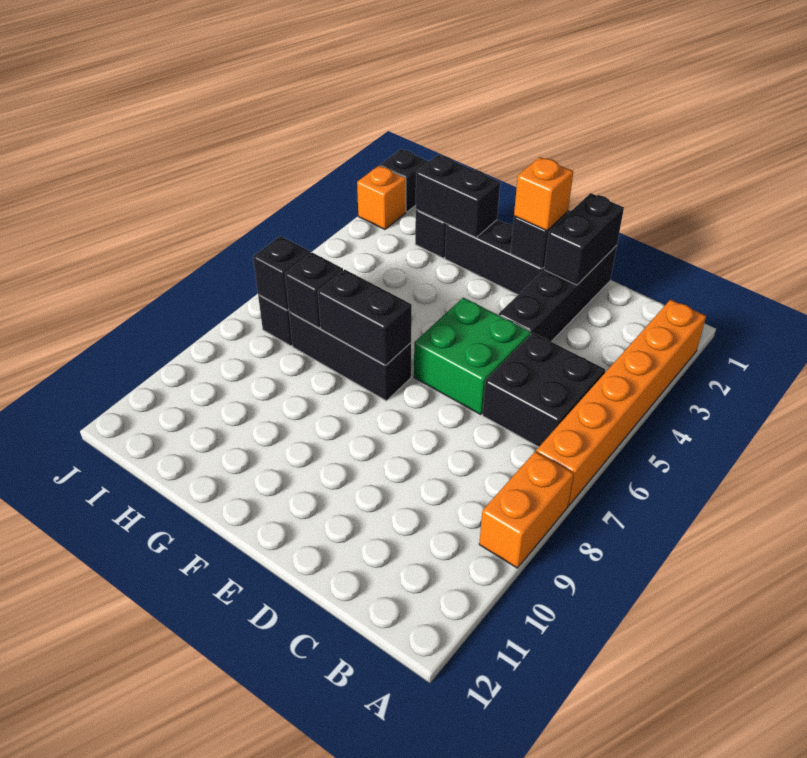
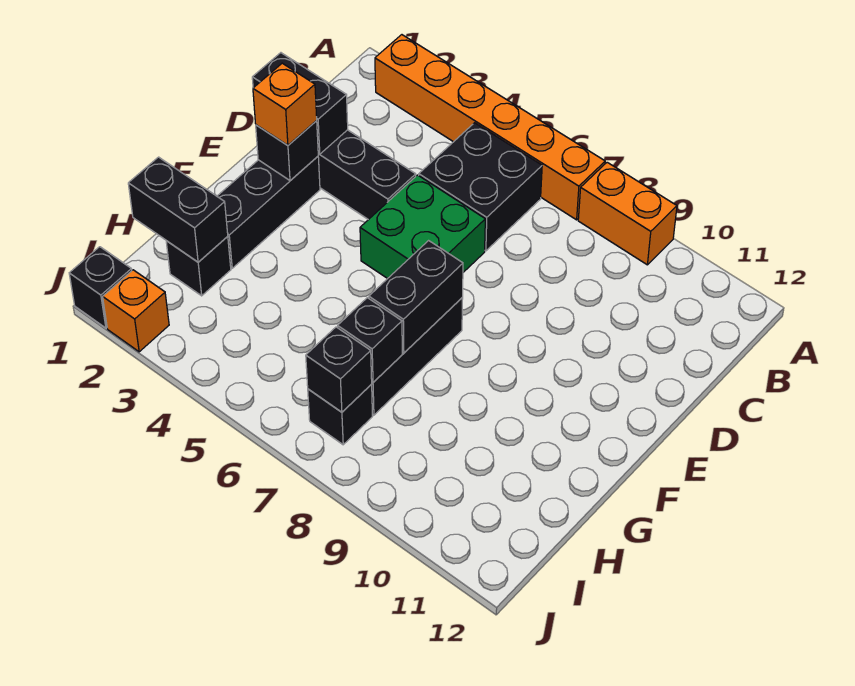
black brick G2:H2 level 2 -> black brick H1:H2 level 2

